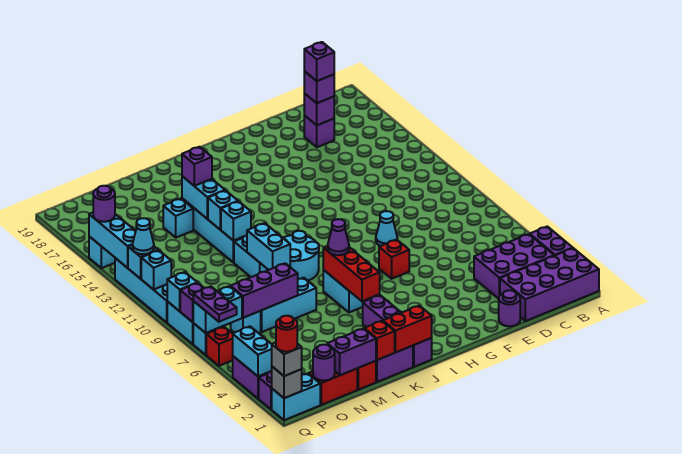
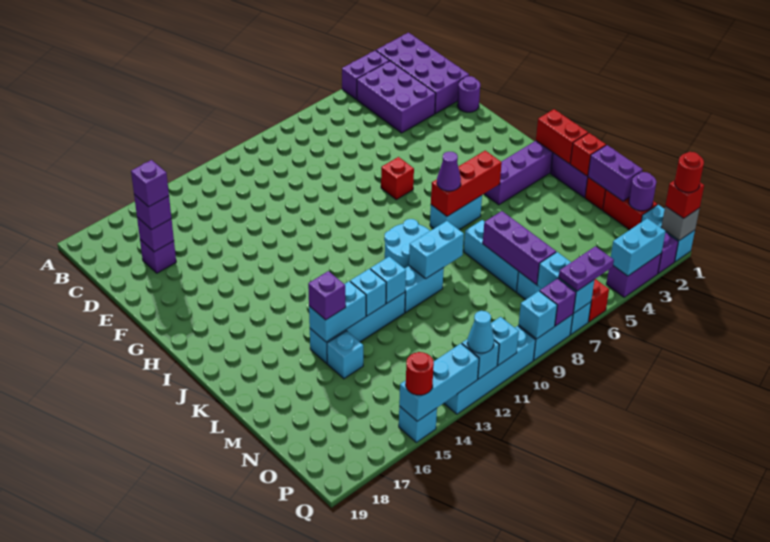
cyan cone F9 level 1 -> none
grey brick Q1 level 3 -> red brick Q1 level 3
purple round brick Q15 level 3 -> red round brick Q15 level 3

